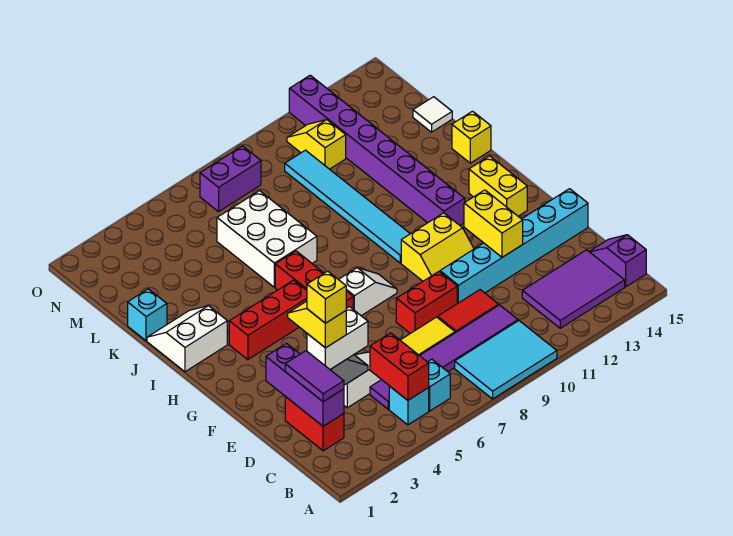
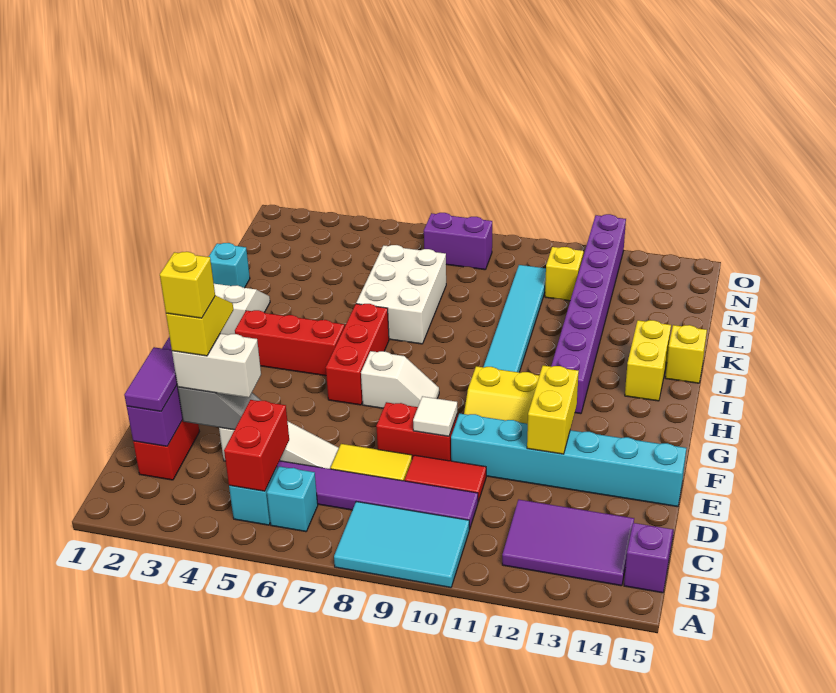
yellow brick G14:H14 level 1 -> yellow brick I14:J14 level 1
white tile L15 level 1 -> white tile E9 level 2

